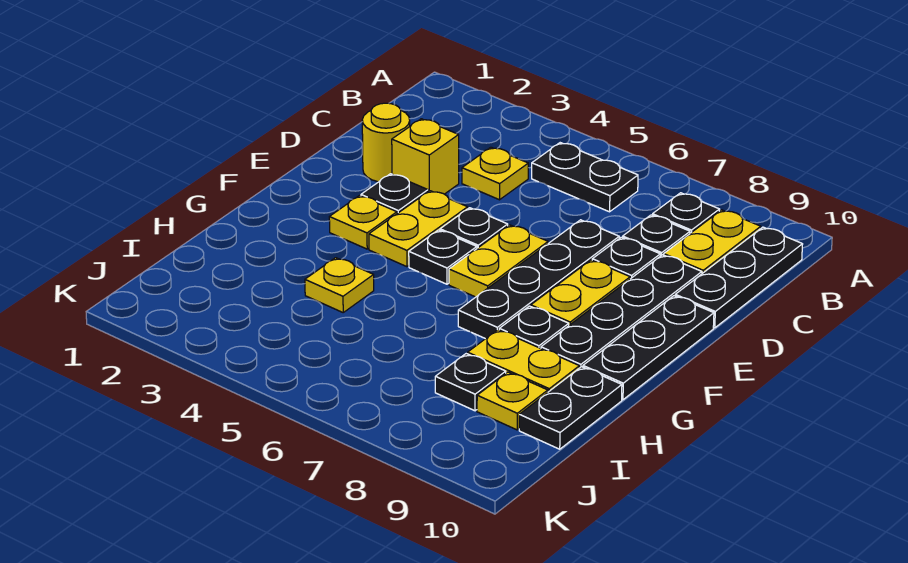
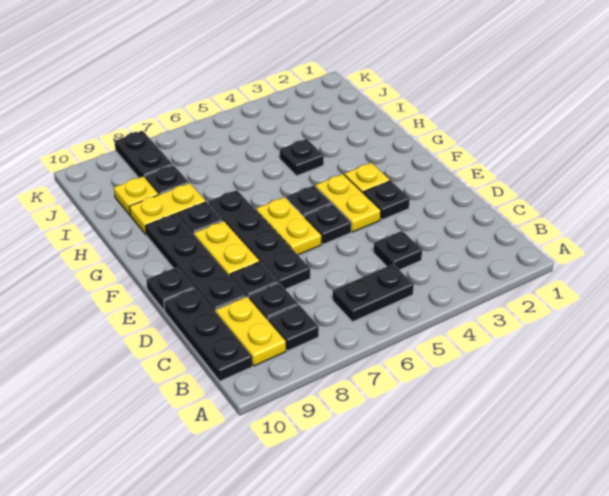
yellow plate C4 level 1 -> black plate C4 level 1
yellow round brick D2 level 1 -> none
yellow brick D3 level 1 -> none
black plate E10:G10 level 1 -> black plate E10 level 1
yellow plate H4 level 1 -> black plate H4 level 1
black plate H10:I10 level 1 -> black plate J8:K8 level 1

